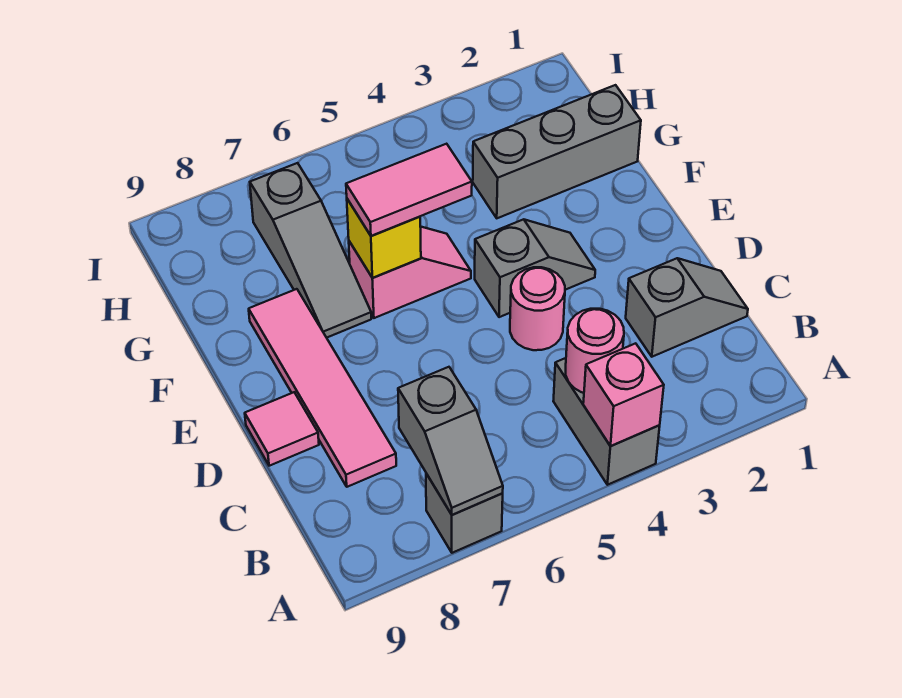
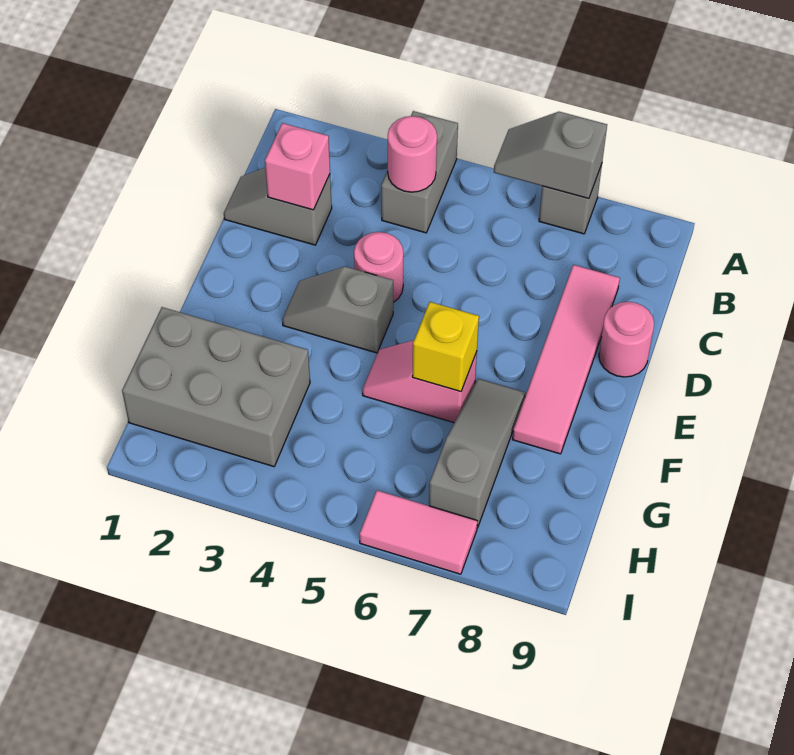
pink brick A4 level 2 -> pink brick C2 level 2
grey slope A7:B7 level 2 top B -> grey slope A6:A7 level 2 top 7
pink tile D9 level 1 -> pink round brick D9 level 1
pink tile F5:F6 level 3 -> pink tile I6:I7 level 1
grey brick G1:G3 level 1 -> grey brick G1:H3 level 1

